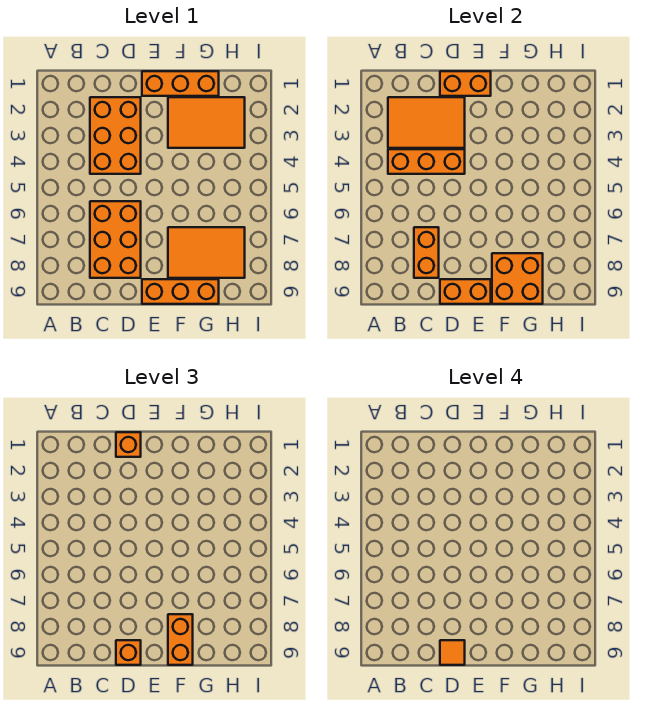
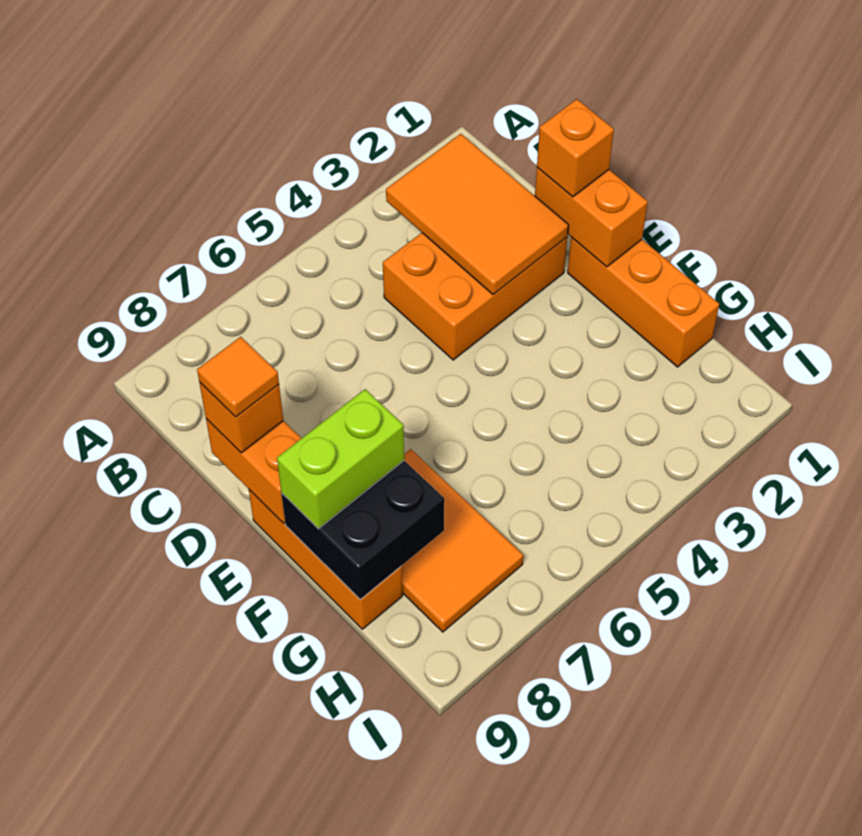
orange brick B4:D4 level 2 -> none
orange brick C6:D8 level 1 -> none
orange brick C7:C8 level 2 -> none
orange tile F2:H3 level 1 -> none
orange brick F8:G9 level 2 -> black brick F8:G9 level 2
orange brick F8:F9 level 3 -> lime brick F8:F9 level 3

